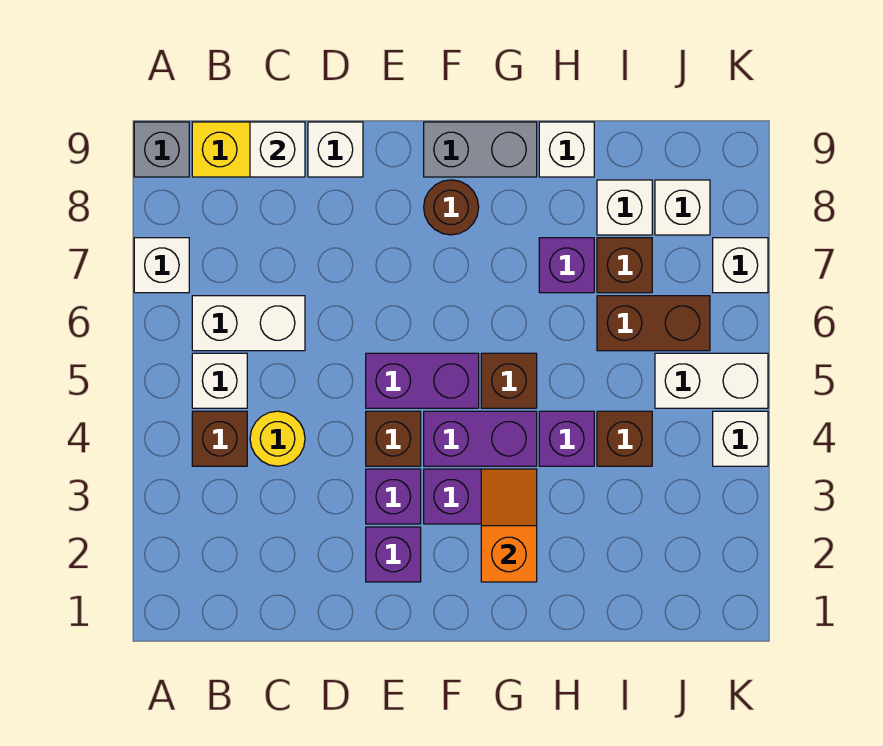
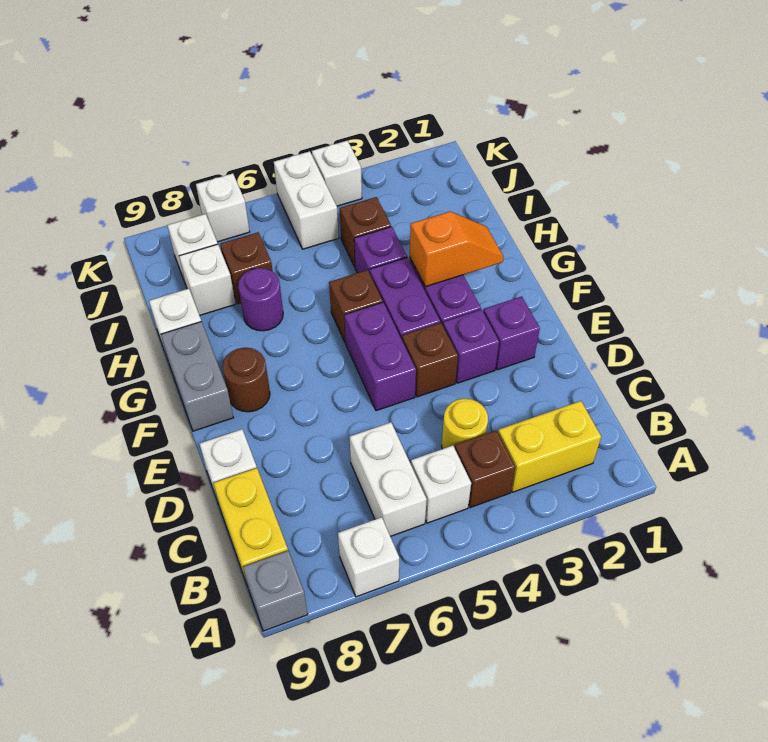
none -> yellow brick B2:B3 level 1
white brick C9 level 2 -> none
orange slope G2:G3 level 2 top 2 -> orange slope G2:G3 level 2 top 3
purple brick H7 level 1 -> purple round brick H7 level 1
brown brick I6:J6 level 1 -> none

